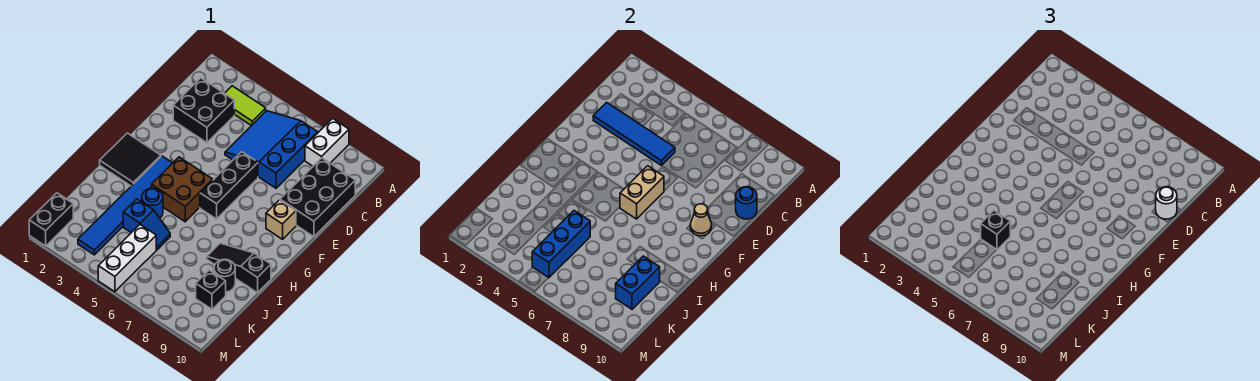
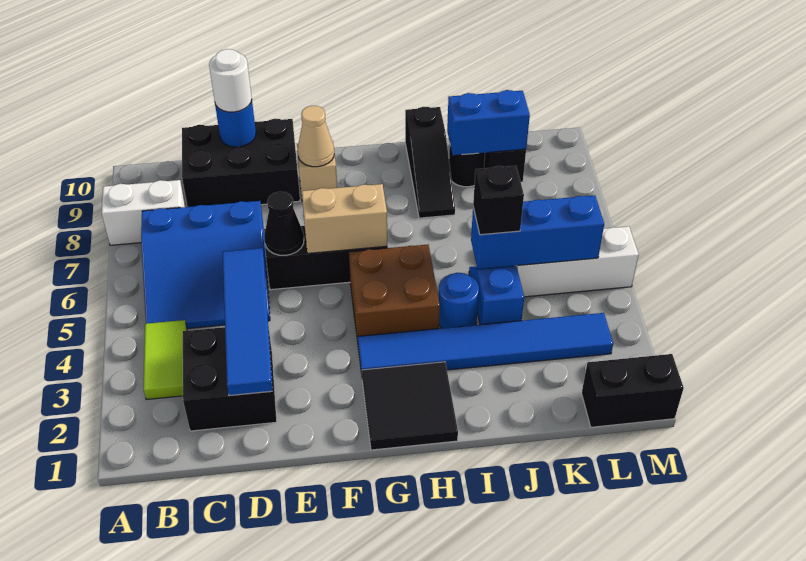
none -> black cone E6 level 2

